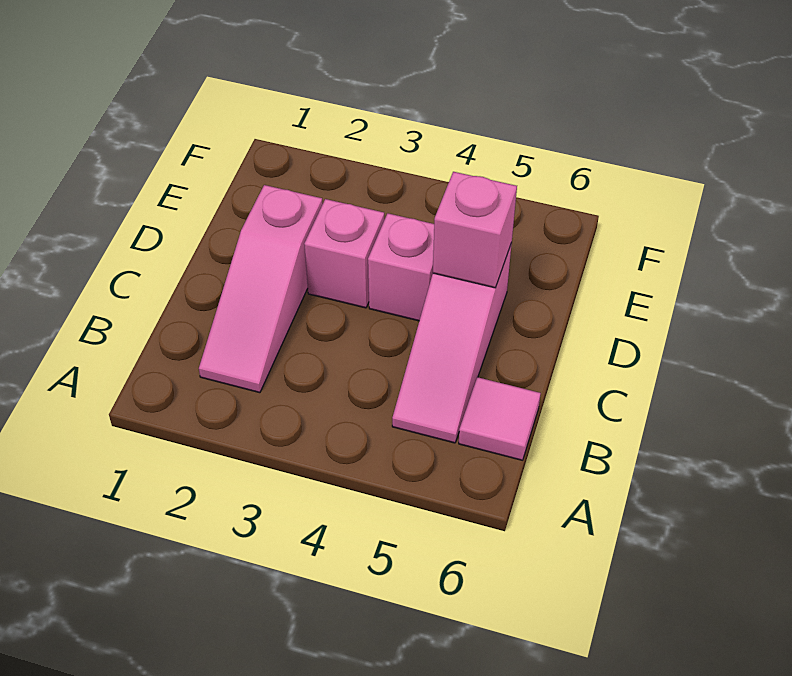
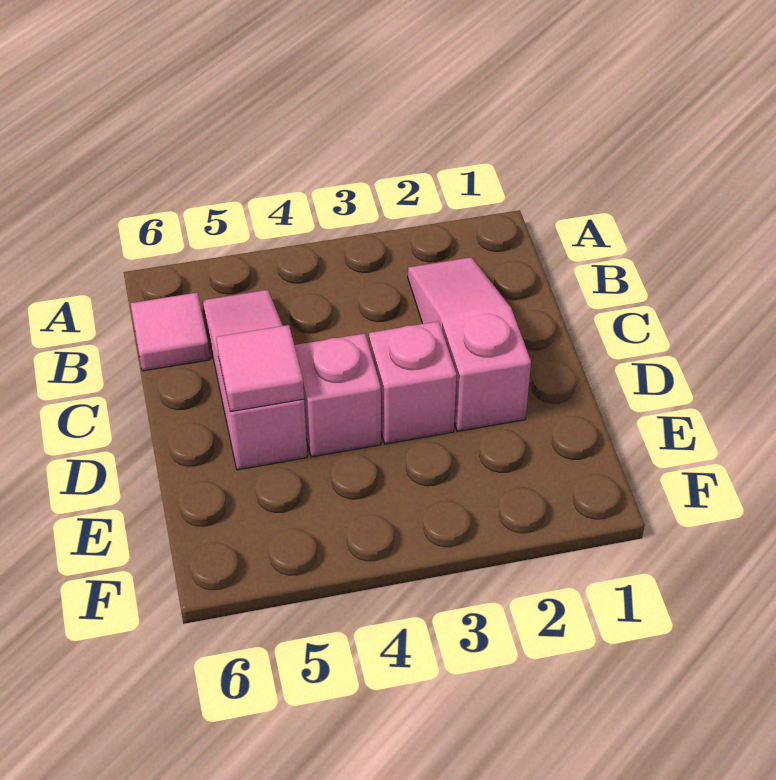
pink brick D5 level 2 -> pink tile D5 level 2

